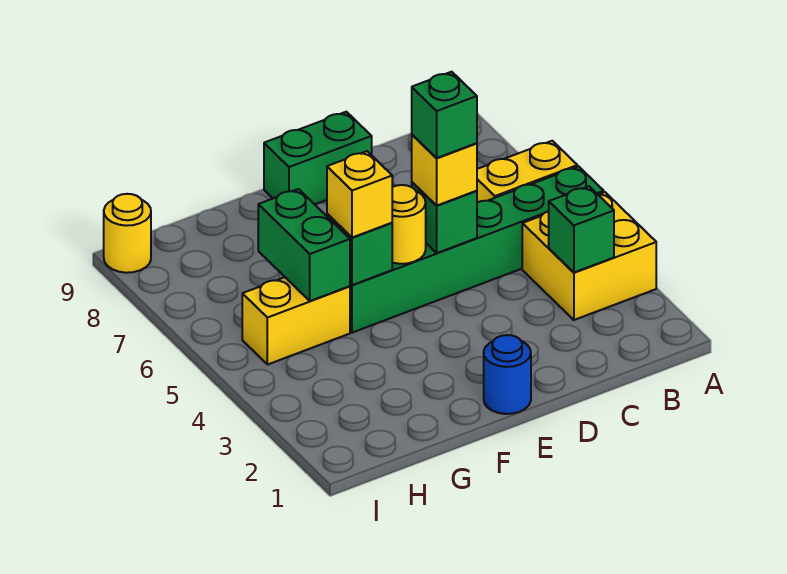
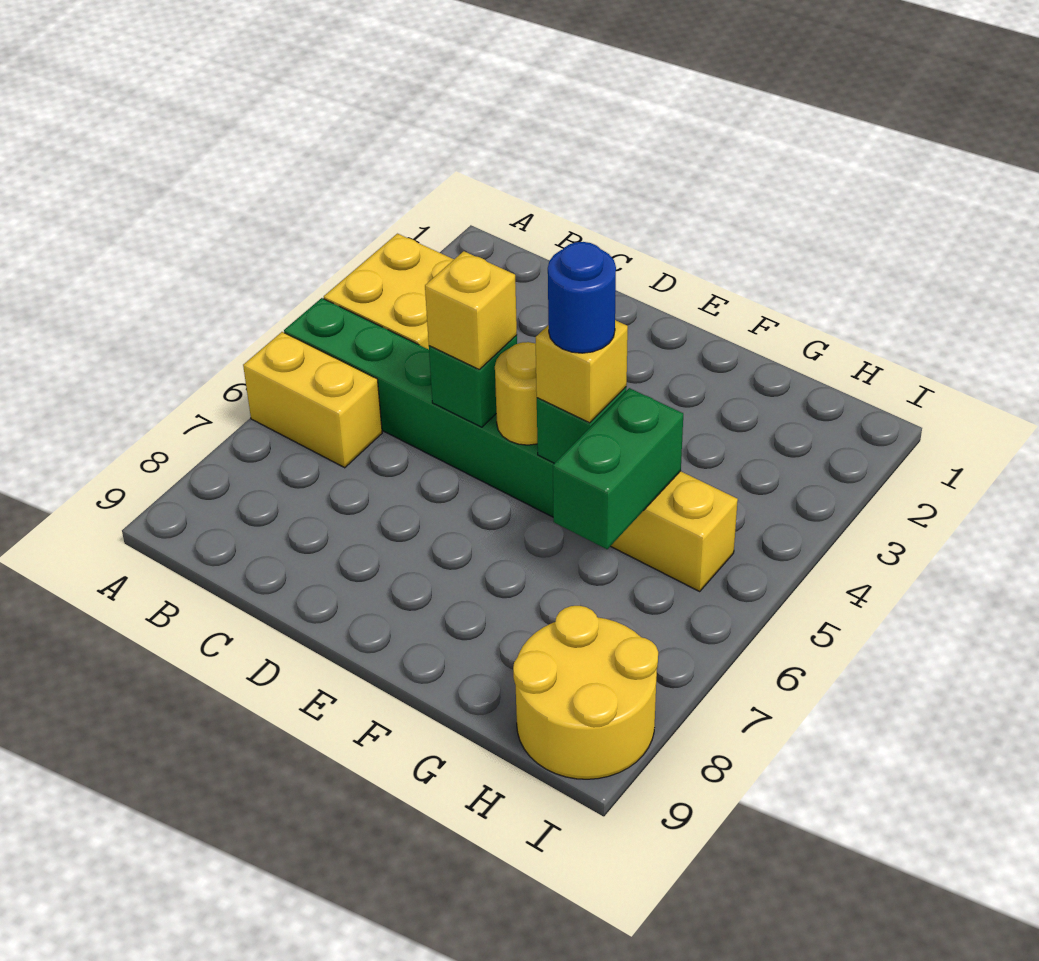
green brick B3 level 2 -> none
green brick D5 level 4 -> none
green brick D9:E9 level 1 -> none
blue round brick E1 level 1 -> blue round brick F5 level 4
yellow round brick I9 level 1 -> yellow round brick H8:I9 level 1

